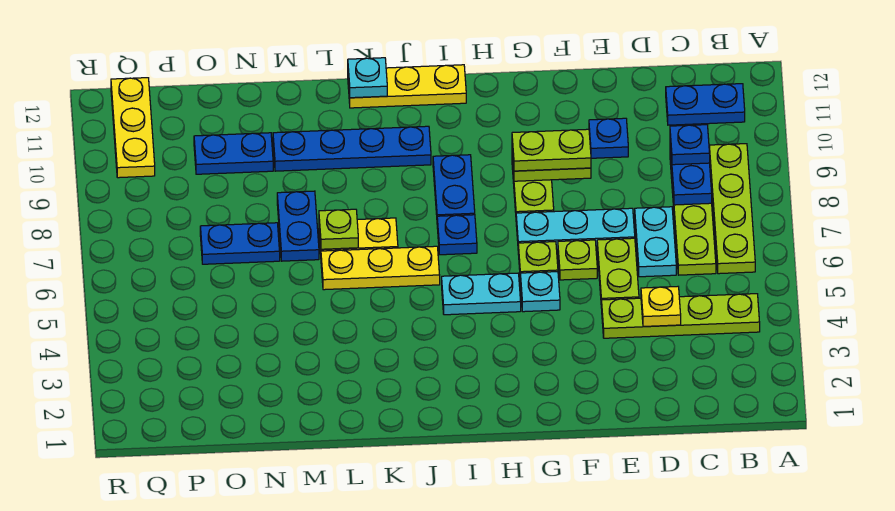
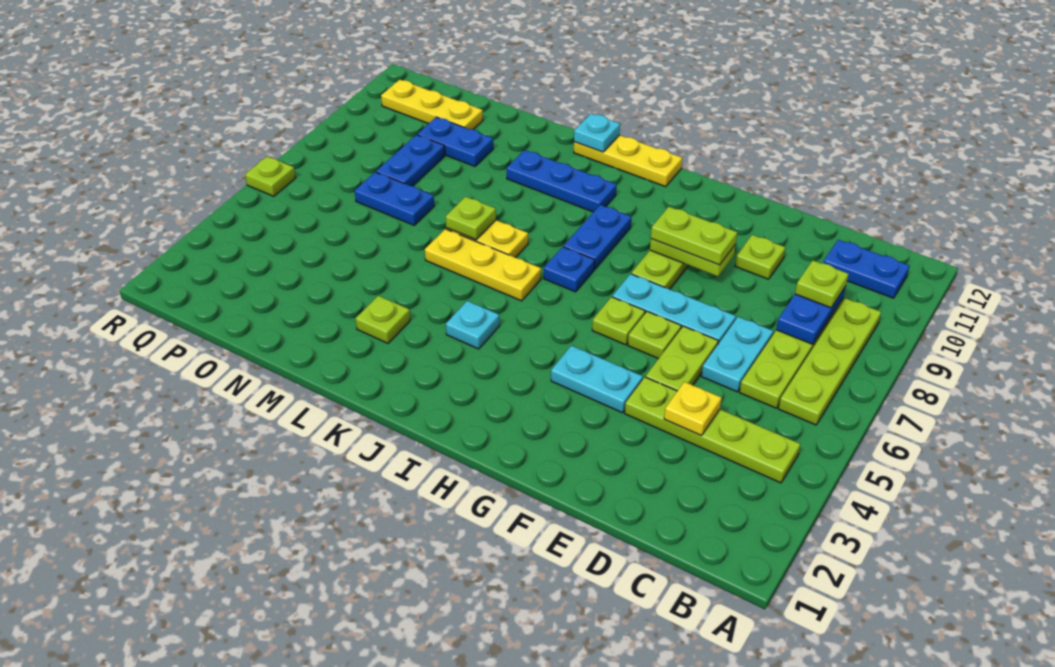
blue plate C9 level 3 -> lime plate C9 level 3
blue plate E10 level 1 -> lime plate E10 level 1
cyan plate G5 level 1 -> cyan plate J4 level 1
cyan plate H5:I5 level 1 -> cyan plate F4:G4 level 1
blue plate J10:M10 level 1 -> blue plate J10:L10 level 1
none -> lime plate L3 level 1
blue plate M7:M8 level 1 -> blue plate O8:O9 level 1
yellow plate Q10:Q12 level 1 -> yellow plate O11:Q11 level 1
none -> lime plate R6 level 1

